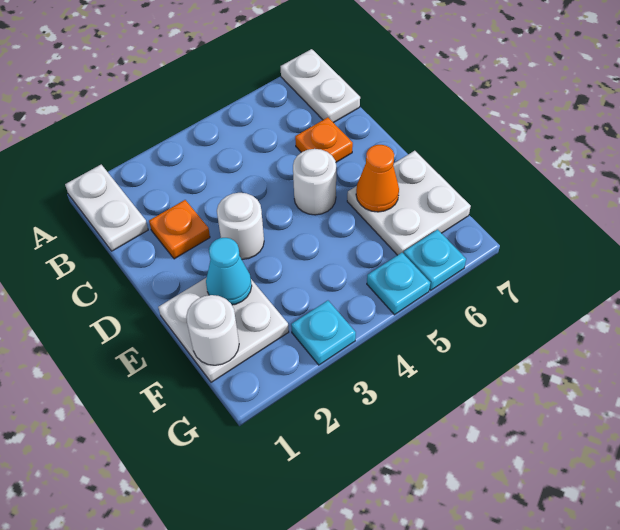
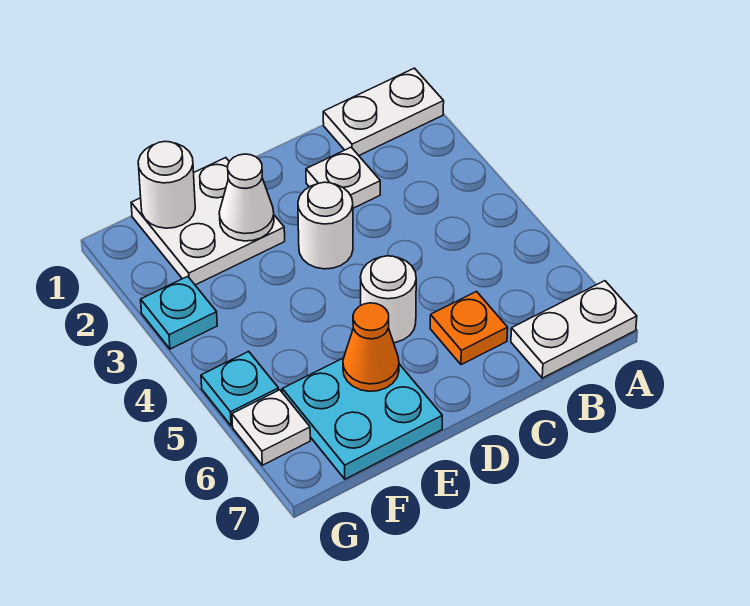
orange plate C2 level 1 -> white plate C2 level 1
cyan cone E2 level 2 -> white cone E2 level 2
white plate E6:F7 level 1 -> cyan plate E6:F7 level 1
cyan plate G6 level 1 -> white plate G6 level 1

